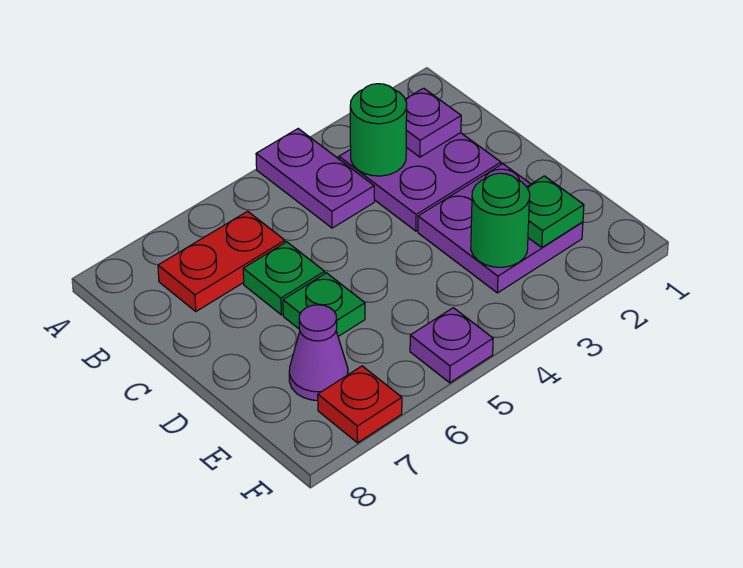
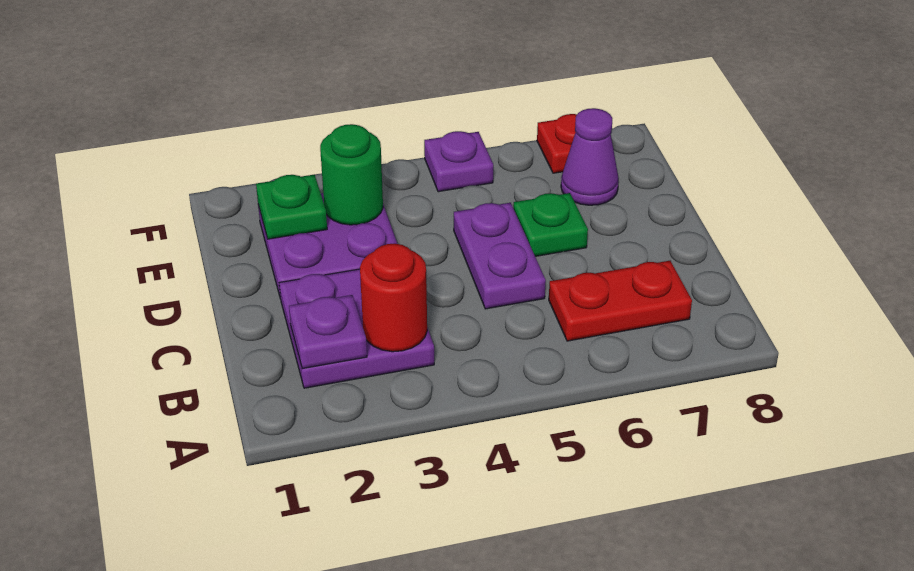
purple plate A4:B4 level 1 -> purple plate C5:D5 level 1
green round brick B3 level 2 -> red round brick B3 level 2
green plate C6 level 1 -> none

